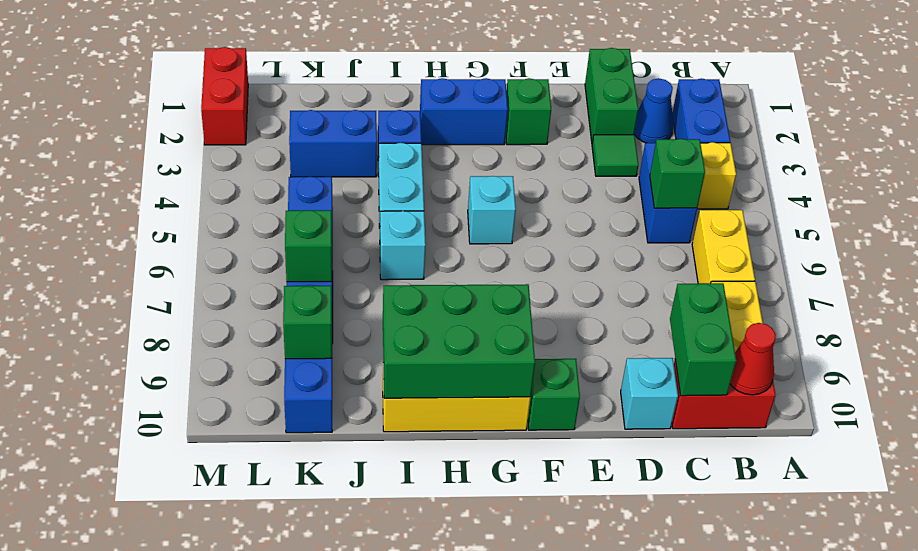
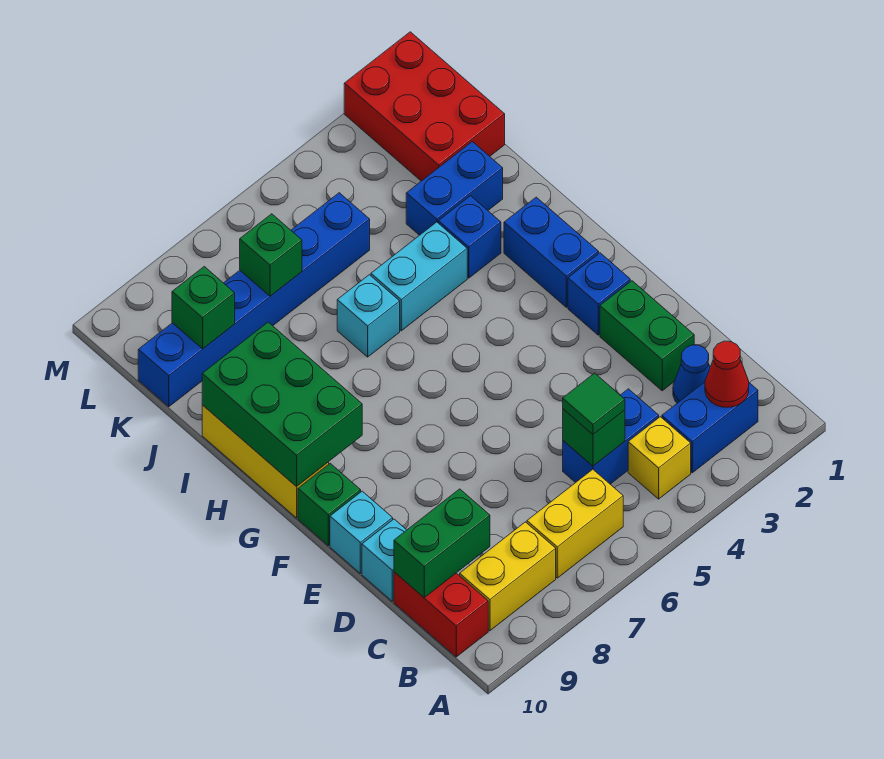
red cone B10 level 2 -> red cone B2 level 2
green brick D1:D2 level 1 -> green brick D2:E2 level 1
green tile D3 level 1 -> green tile C5 level 3
green brick F2 level 1 -> blue brick F2 level 1
cyan brick G5 level 1 -> cyan brick E10 level 1
blue brick J3:K3 level 1 -> blue brick J2:J3 level 1
red brick M1:M2 level 1 -> red brick K1:M2 level 1

